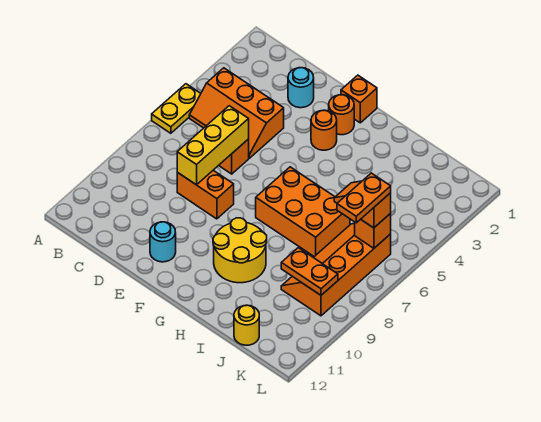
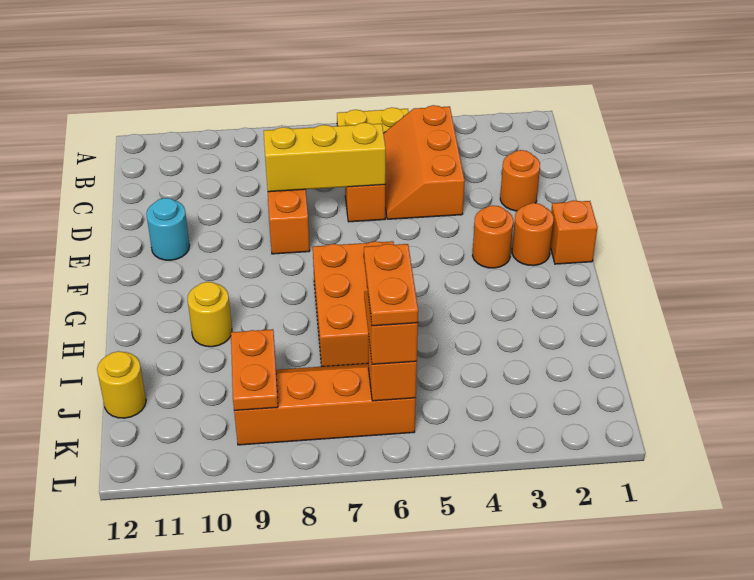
cyan round brick D2 level 1 -> orange round brick D2 level 1
yellow round brick G9:H10 level 1 -> yellow round brick H10 level 1
orange plate K6:K7 level 4 -> orange plate J6:K6 level 4

